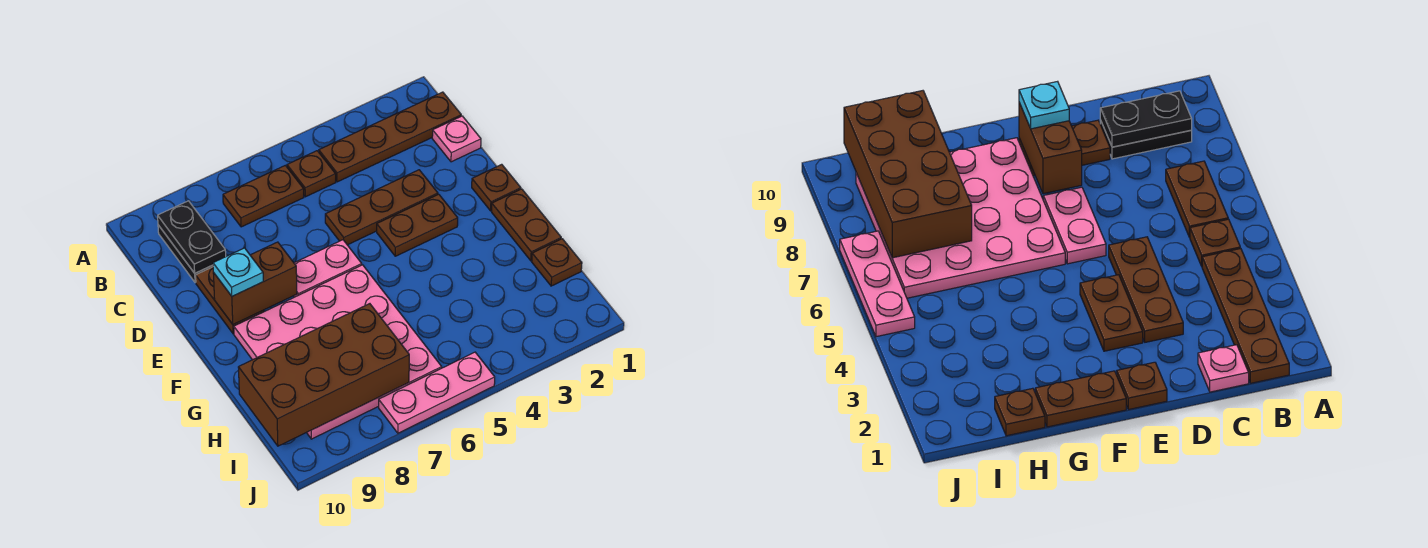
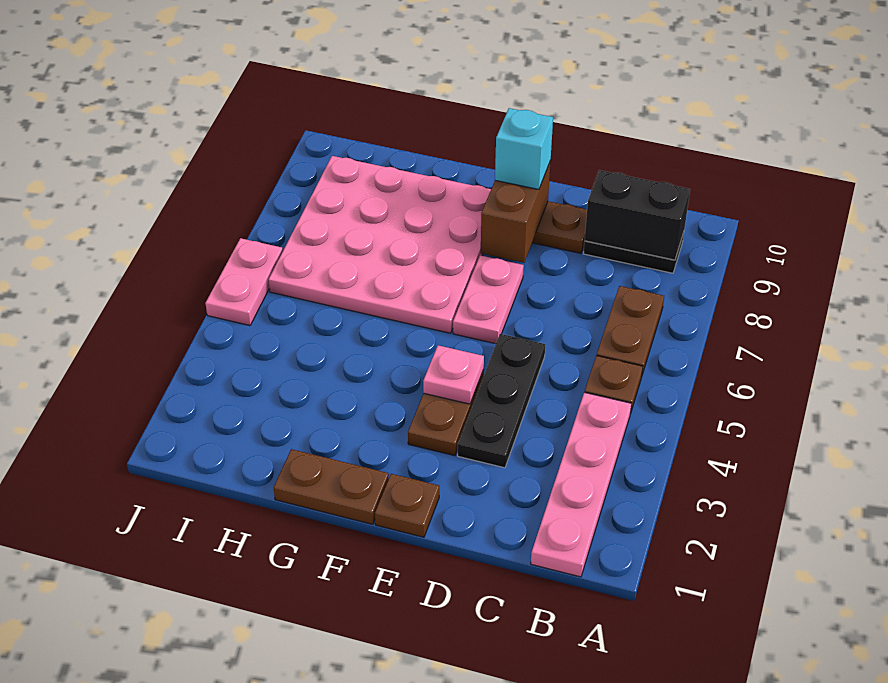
brown plate B1:B4 level 1 -> pink plate B1:B4 level 1
black plate B9:C9 level 2 -> black brick B9:C9 level 2
pink plate C1 level 1 -> pink plate E4 level 2
brown plate D3:D5 level 1 -> black plate D3:D5 level 1
cyan plate E9 level 3 -> cyan brick E9 level 3
brown plate H1 level 1 -> none
brown brick H7:I10 level 2 -> none
pink plate J5:J7 level 1 -> pink plate J5:J6 level 1

